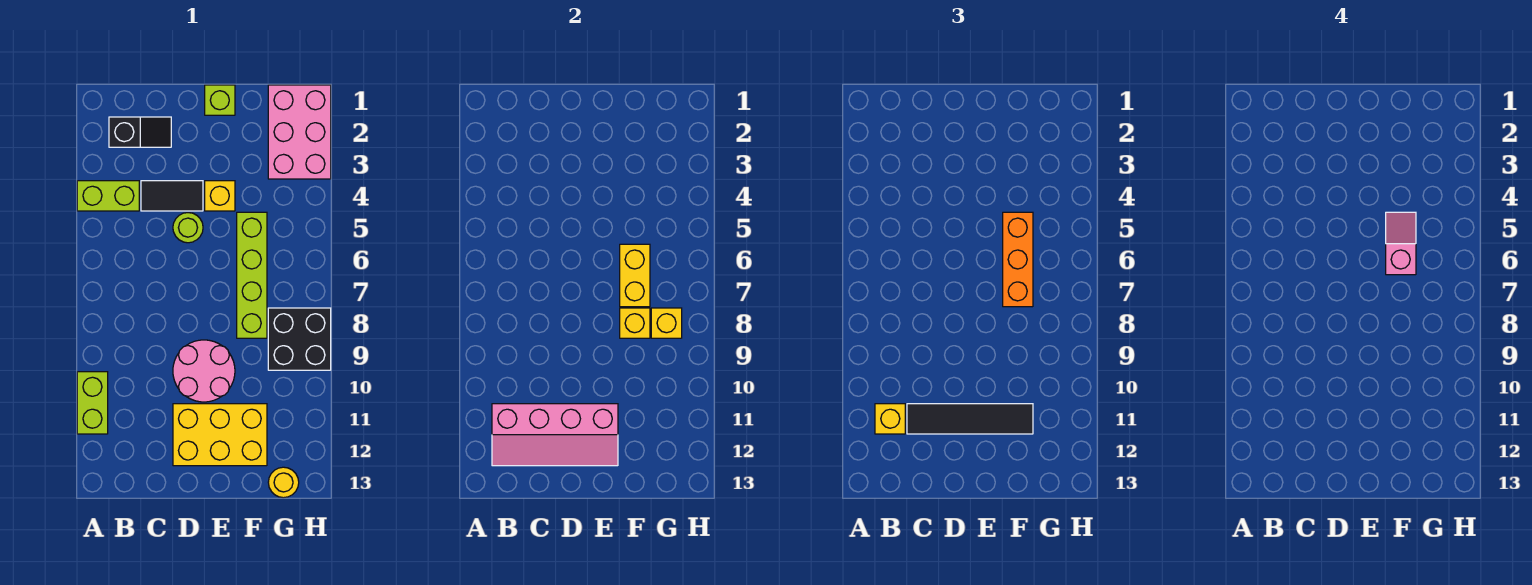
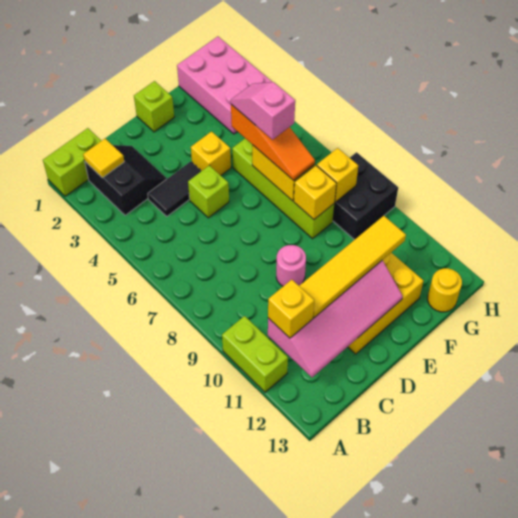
lime brick A4:B4 level 1 -> lime brick A1:B1 level 1
black slope B2:C2 level 1 top B -> black slope B2:C3 level 1 top B
none -> yellow tile B2 level 2
black tile C11:F11 level 3 -> yellow tile C11:F11 level 3
lime round brick D5 level 1 -> lime brick D5 level 1
pink round brick D9:E10 level 1 -> pink round brick D9 level 1
orange brick F5:F7 level 3 -> orange slope F5:F7 level 3 top 5

